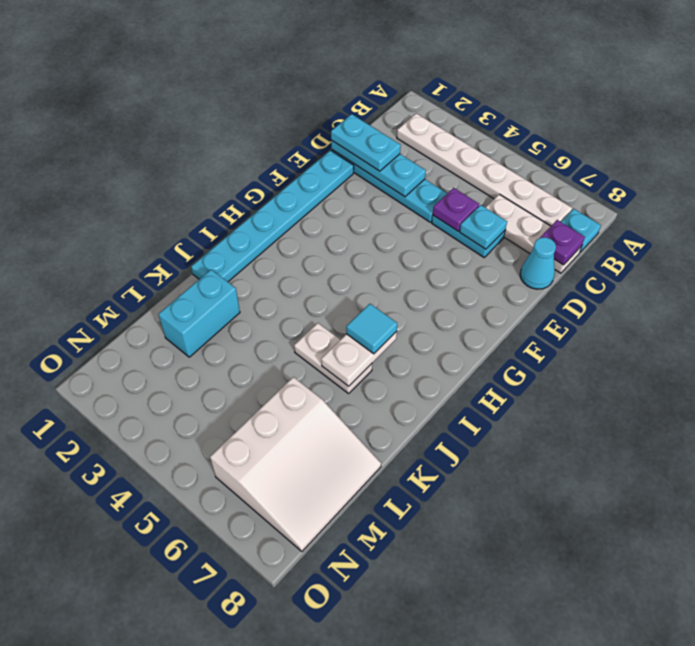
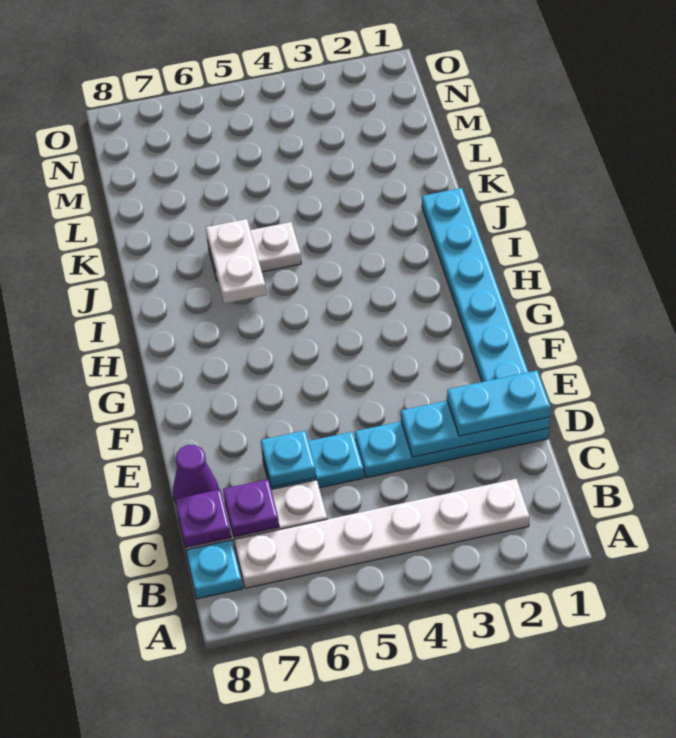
purple plate D5 level 2 -> purple plate C7 level 2
cyan cone D8 level 1 -> purple cone D8 level 1
cyan tile I6 level 3 -> none
cyan brick K2:L2 level 1 -> none
white slope L6:N8 level 1 top 6 -> none

